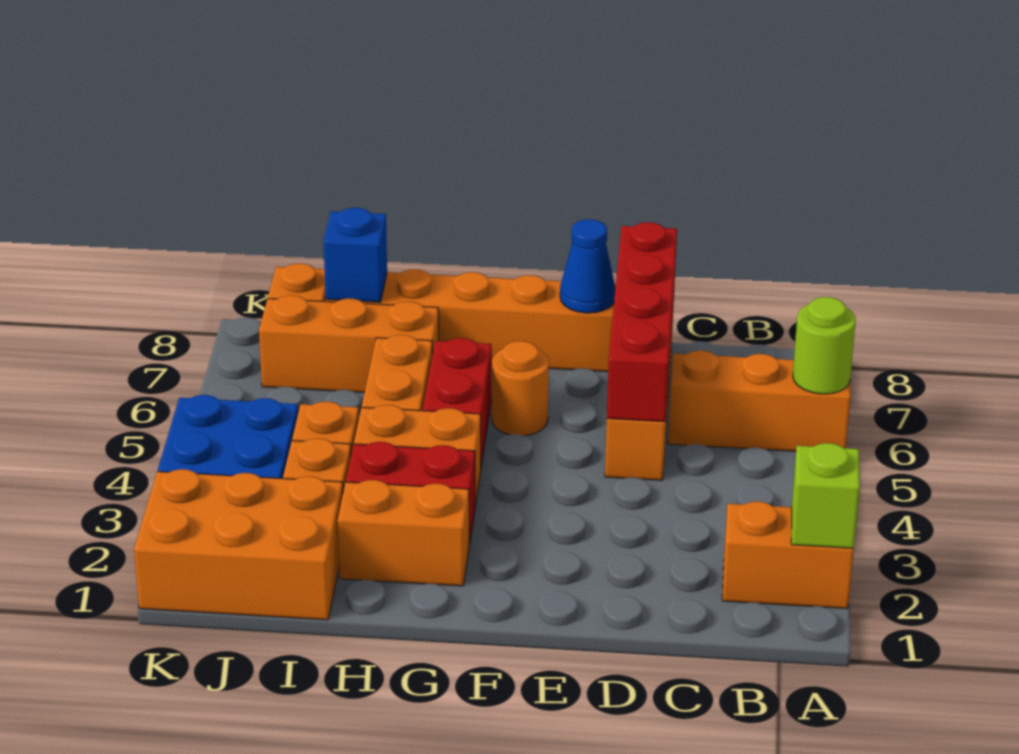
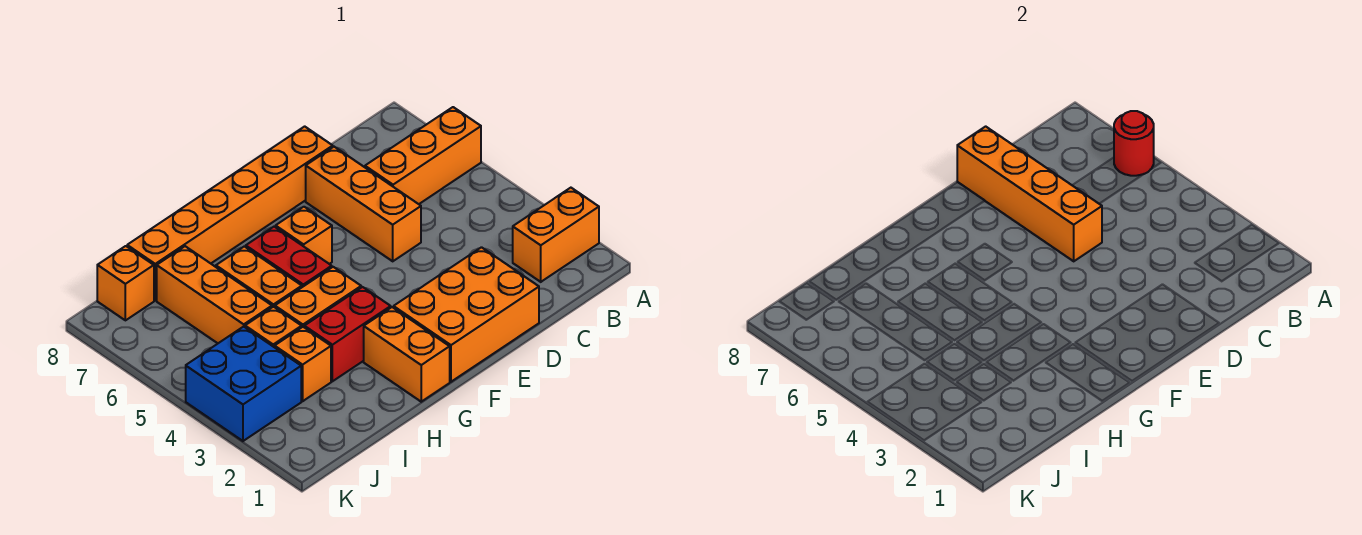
lime brick A2 level 2 -> none
lime round brick A6 level 2 -> red round brick A6 level 2
red brick D5:D8 level 2 -> orange brick D5:D8 level 2
blue cone E8 level 2 -> none
orange round brick F6 level 1 -> orange brick F6 level 1
orange brick G2:H2 level 1 -> orange brick G1:G2 level 1
orange brick H7:J7 level 1 -> orange brick I5:I7 level 1
orange brick I1:K2 level 1 -> orange brick D1:F2 level 1
blue brick I8 level 2 -> none

